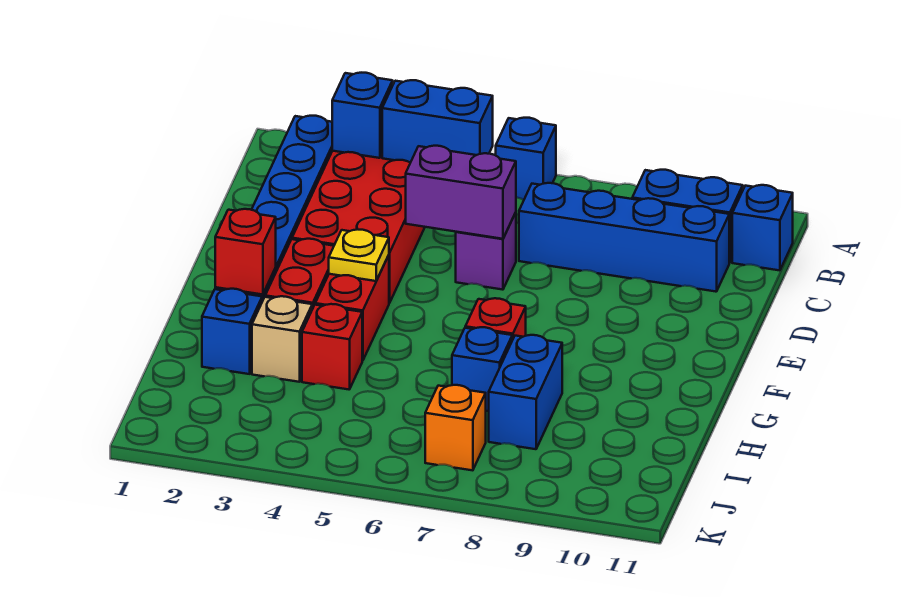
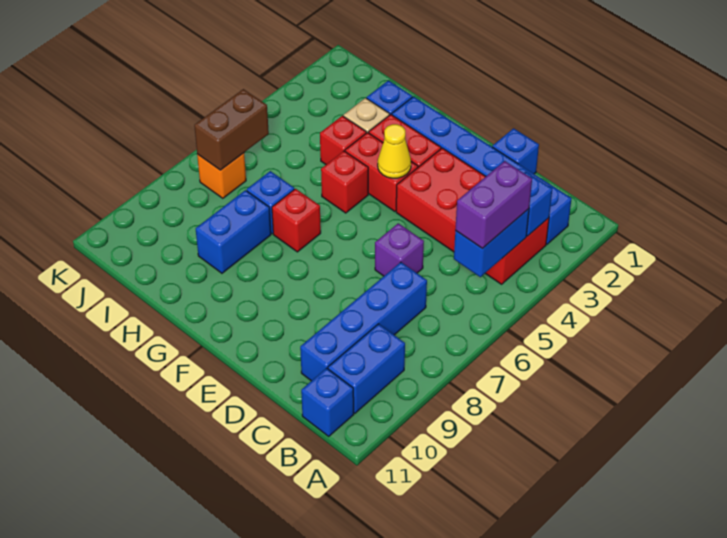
blue brick A6 level 1 -> blue brick D1 level 1
purple brick D5:D6 level 2 -> purple brick B4:B5 level 3
yellow plate F4 level 2 -> yellow cone F4 level 2
red brick G2 level 2 -> red brick G5 level 1
blue brick H8:I8 level 1 -> blue brick H8:H9 level 1
none -> brown brick J6:J7 level 2

